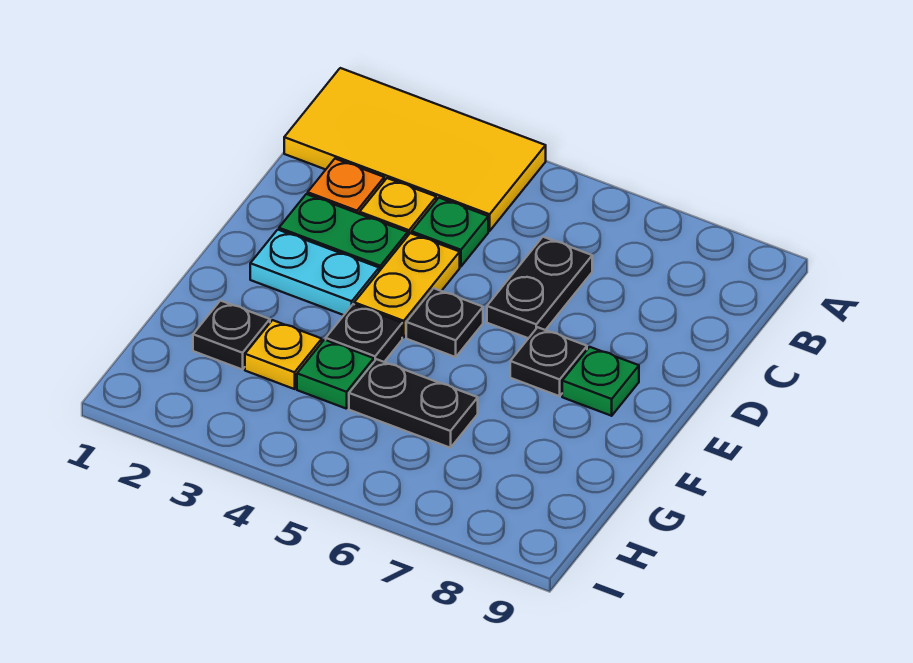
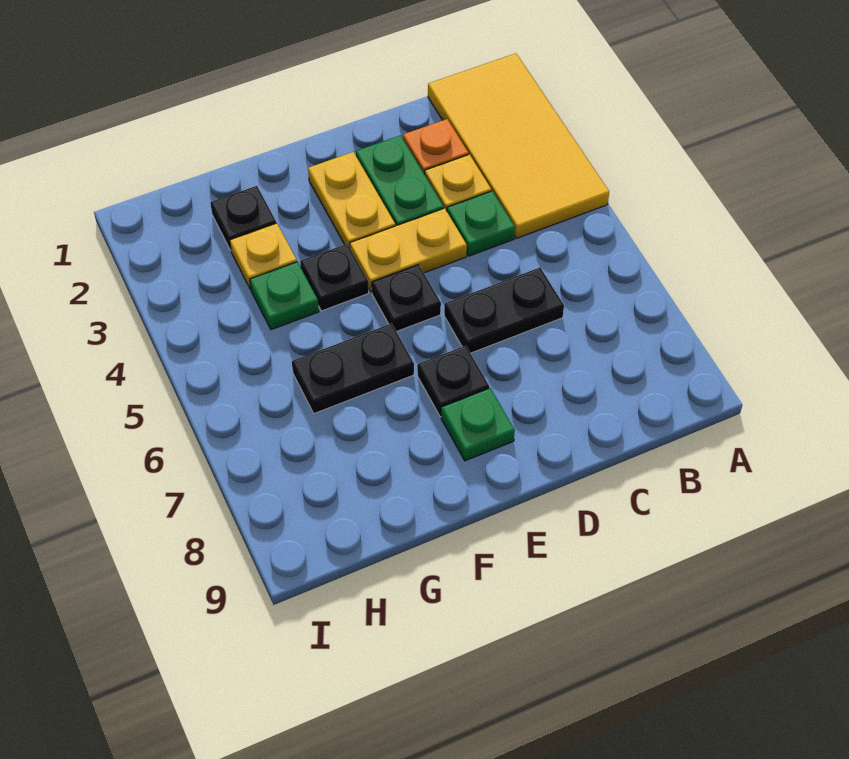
cyan plate E2:E3 level 1 -> yellow plate E2:E3 level 1
black plate G5:G6 level 1 -> black plate F6:G6 level 1

